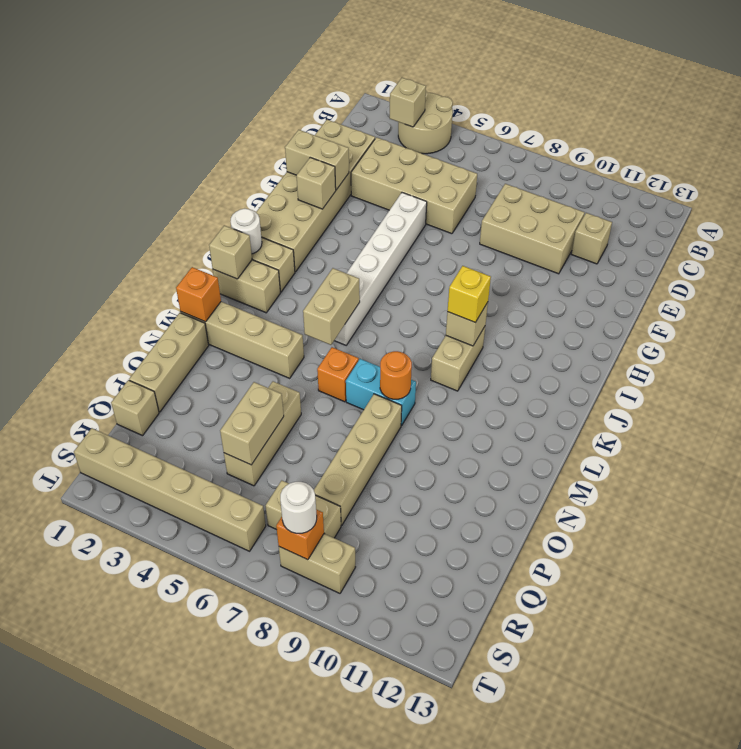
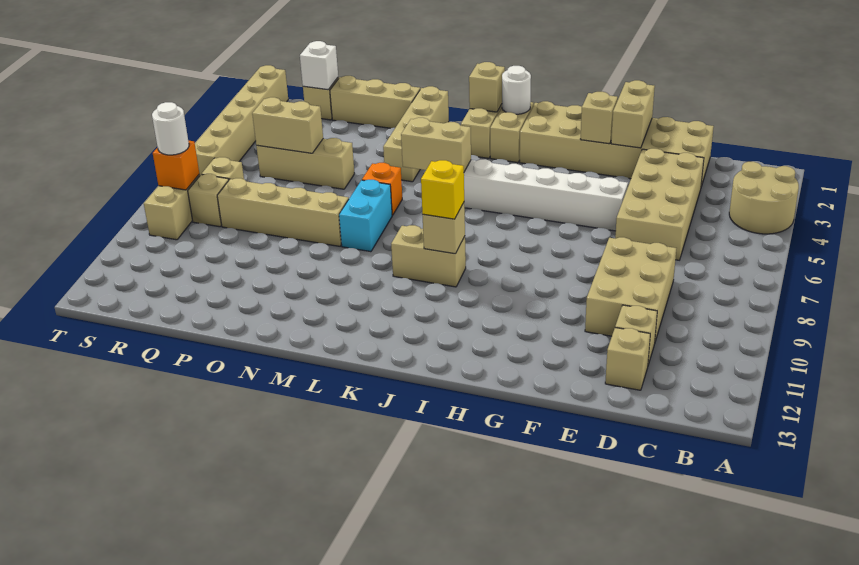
tan brick B3 level 2 -> tan brick D12 level 1
orange brick M1 level 2 -> none
orange round brick M8 level 2 -> none
none -> white brick Q1 level 2

